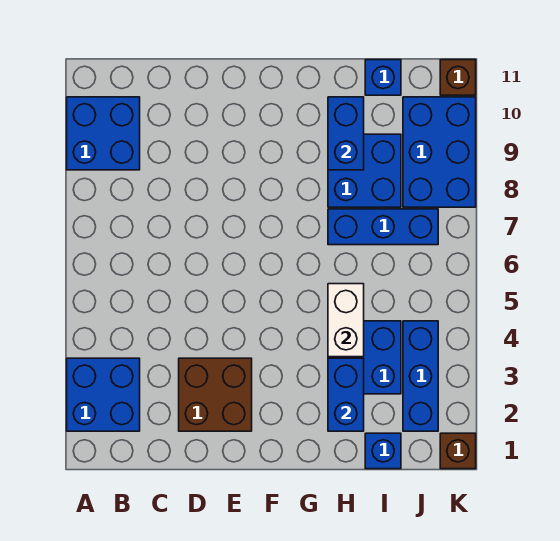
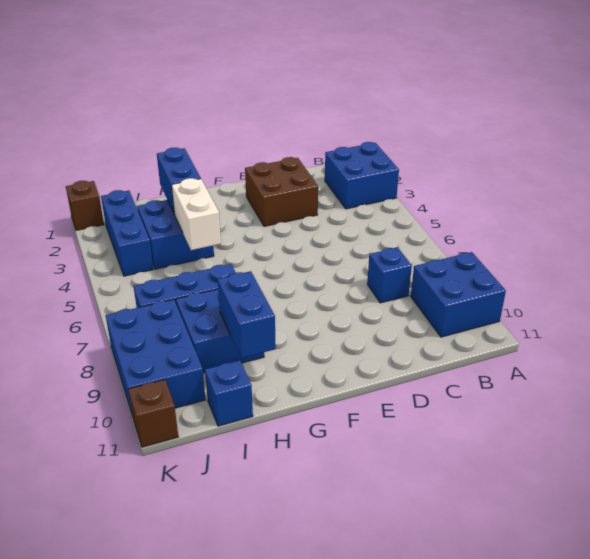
blue brick I1 level 1 -> blue brick C8 level 1

